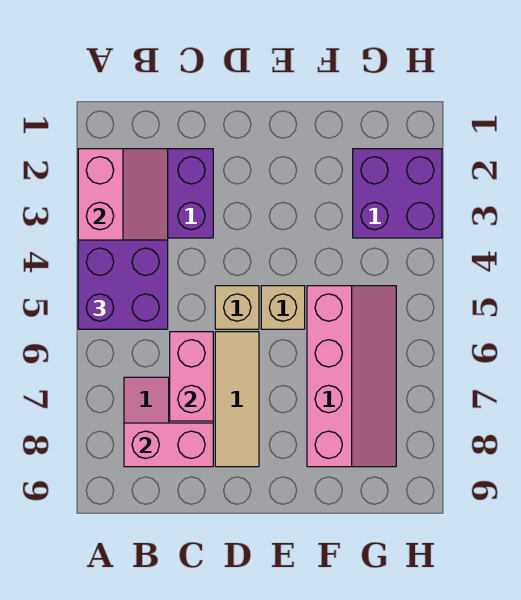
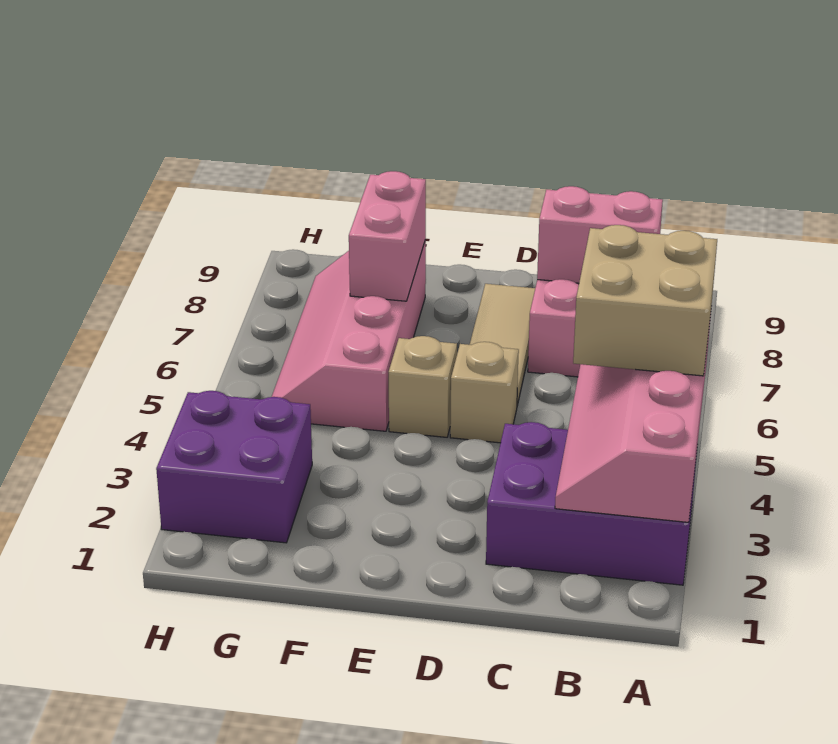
purple brick A4:B5 level 3 -> tan brick A4:B5 level 3
pink brick C6:C7 level 2 -> pink brick F7:F8 level 2

